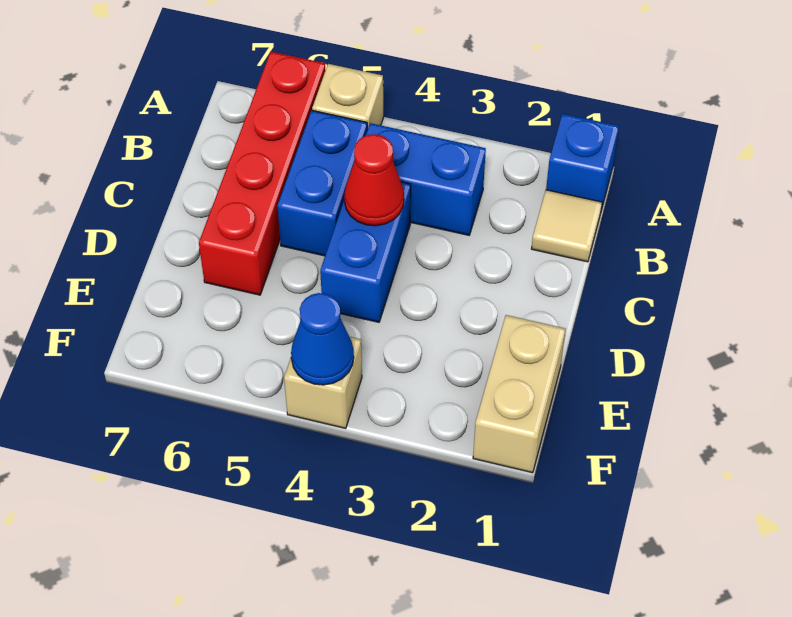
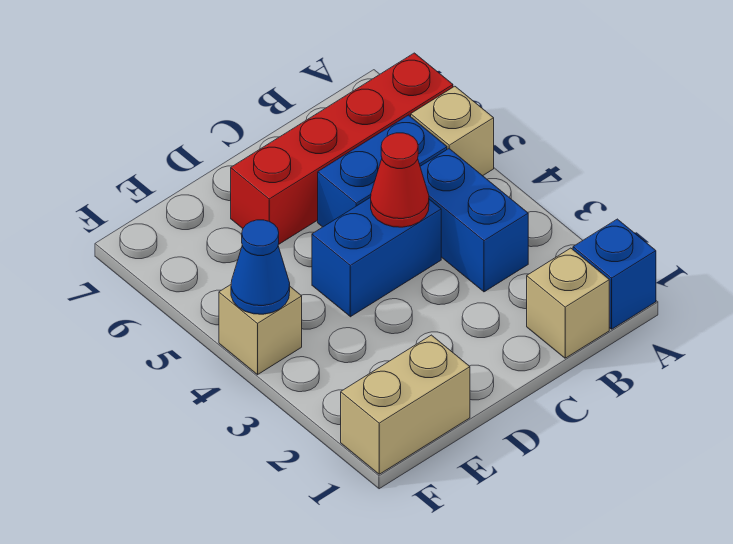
tan tile B1 level 1 -> tan brick B1 level 1

